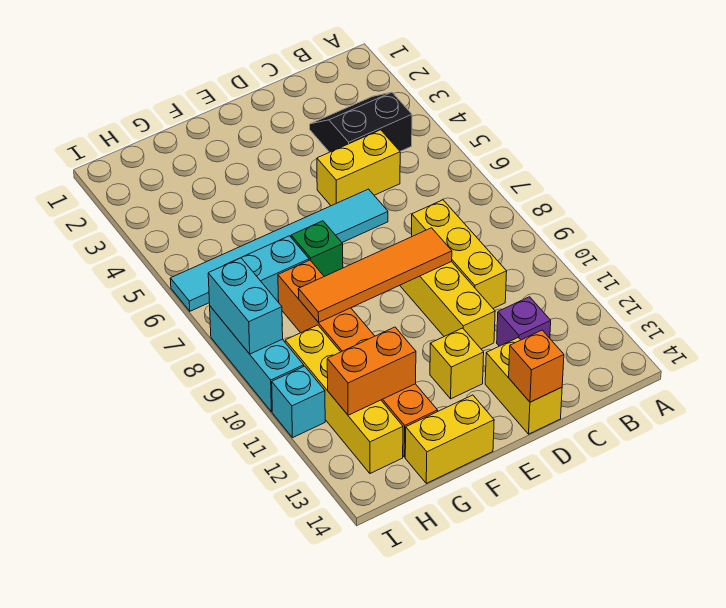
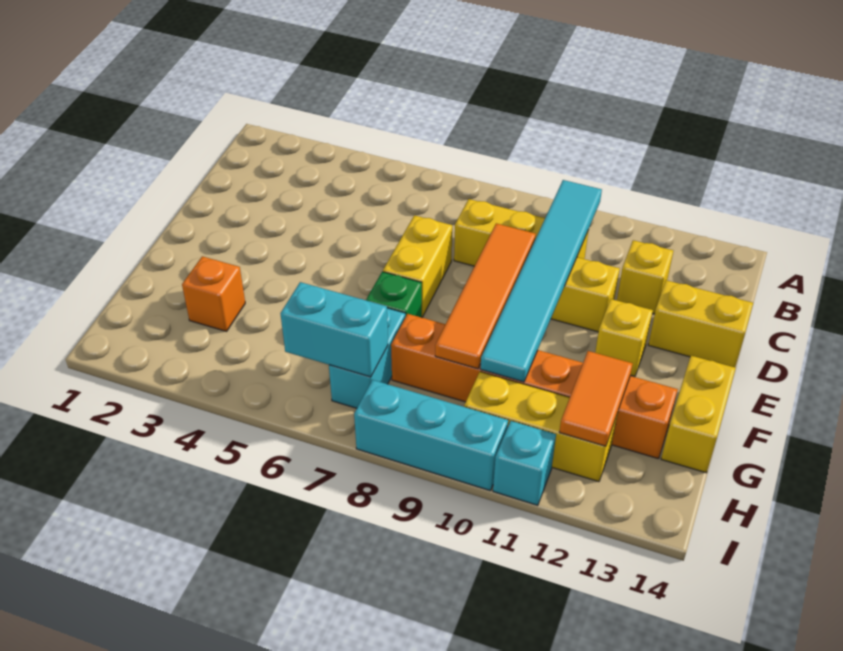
black slope B3:C4 level 1 top 4 -> none
yellow brick C5:D5 level 1 -> yellow brick D7:E7 level 1
purple brick C12 level 1 -> yellow brick C12 level 1
cyan tile D6:I6 level 1 -> cyan tile B10:G10 level 2
orange brick D14 level 2 -> orange brick G3 level 1
orange brick G12:H12 level 2 -> orange tile G12:H12 level 2
yellow brick H10:H13 level 1 -> yellow brick H10:H12 level 1
cyan brick I8:I9 level 2 -> cyan brick H6:H7 level 2

